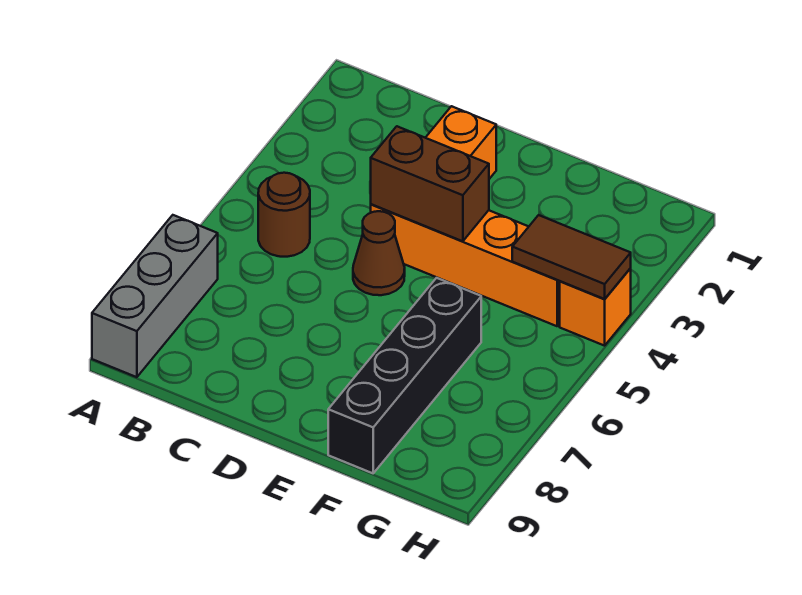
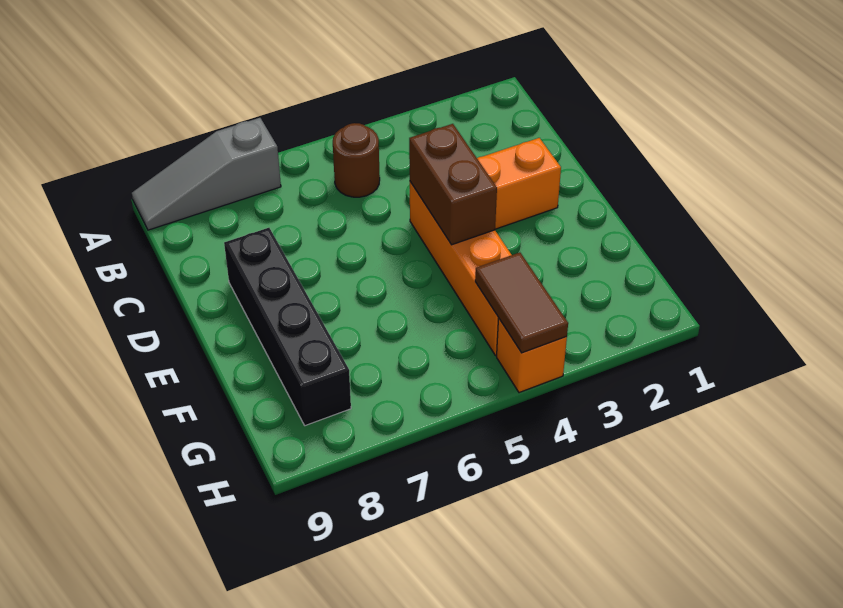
grey brick A7:A9 level 1 -> grey slope A7:A9 level 1 top 7
brown cone D5 level 1 -> none
black brick F6:F9 level 1 -> black brick D8:G8 level 1

